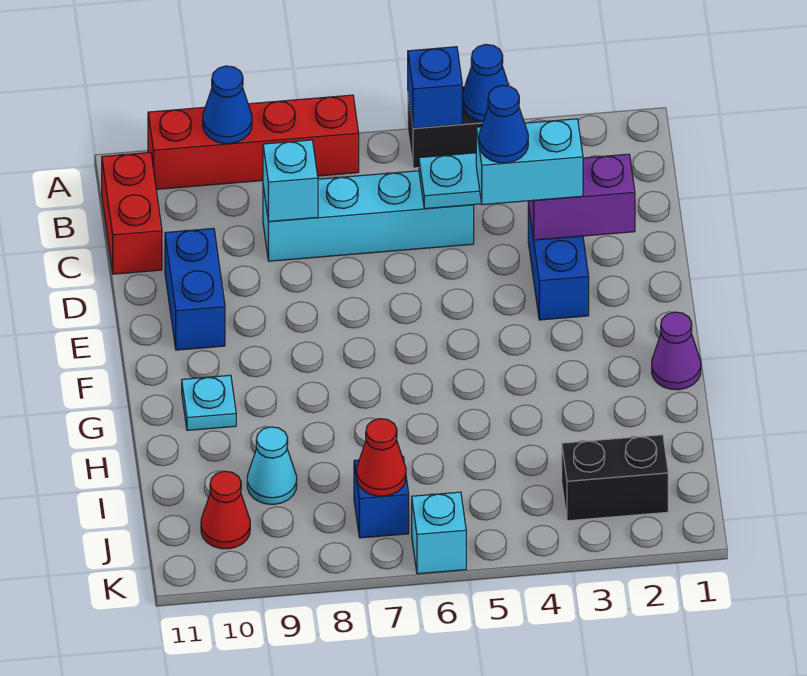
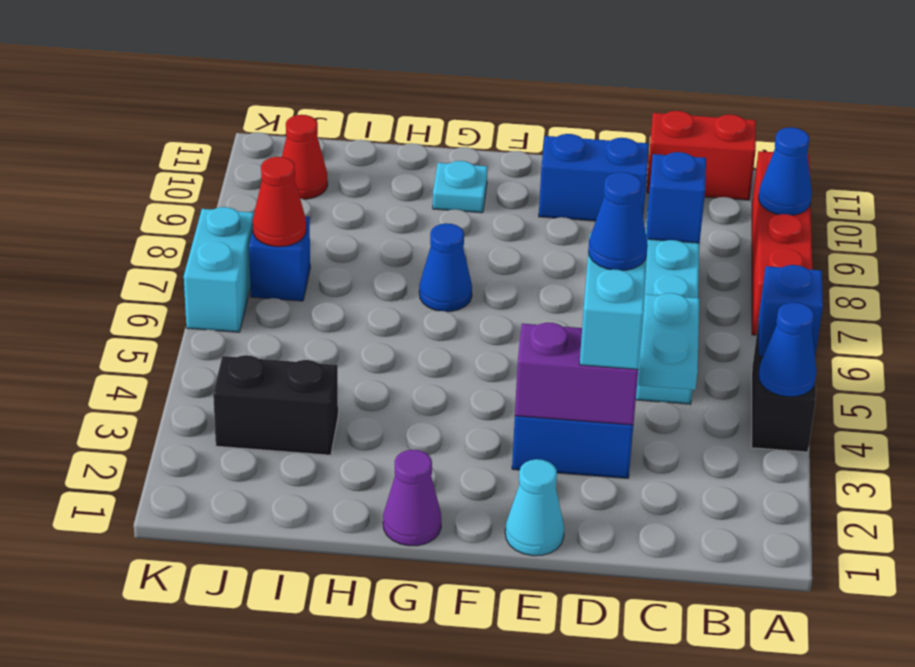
cyan brick C8 level 2 -> blue brick C8 level 2
purple brick D2:D3 level 2 -> purple brick D3:E3 level 2
none -> blue cone G7 level 1
cyan cone I9 level 1 -> cyan cone E1 level 1
black brick J2:J3 level 1 -> black brick I3:J3 level 1
cyan brick K6 level 1 -> cyan brick K6:K7 level 1

